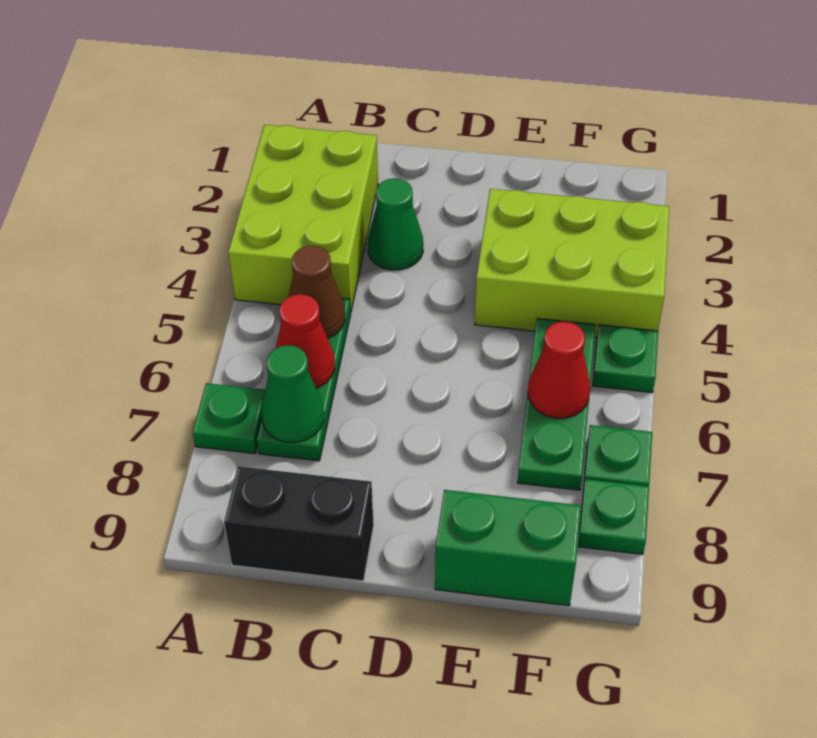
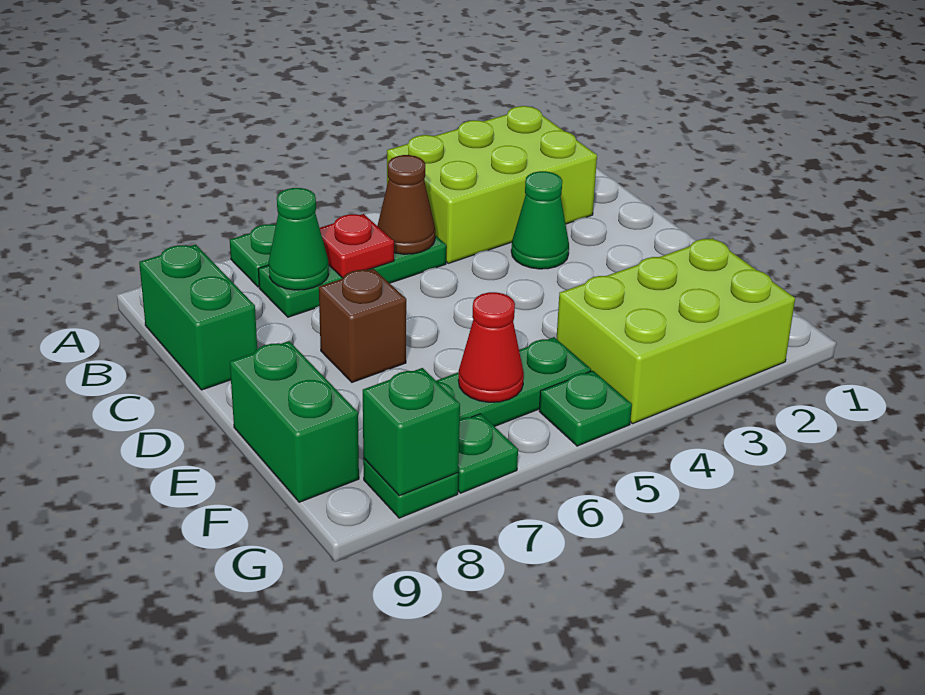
red cone B6 level 2 -> red plate B6 level 2
black brick B9:C9 level 1 -> green brick B9:C9 level 1
none -> brown brick D7 level 1
lime brick E3:G4 level 1 -> lime brick F2:G4 level 1
none -> green brick G8 level 2

